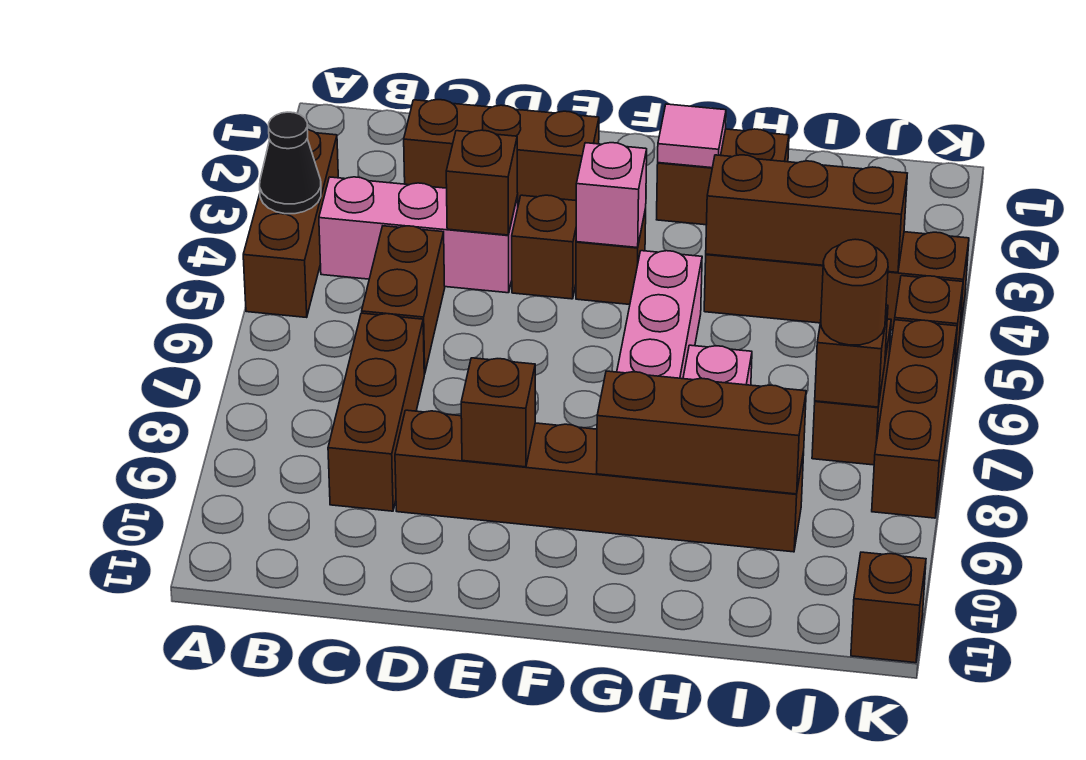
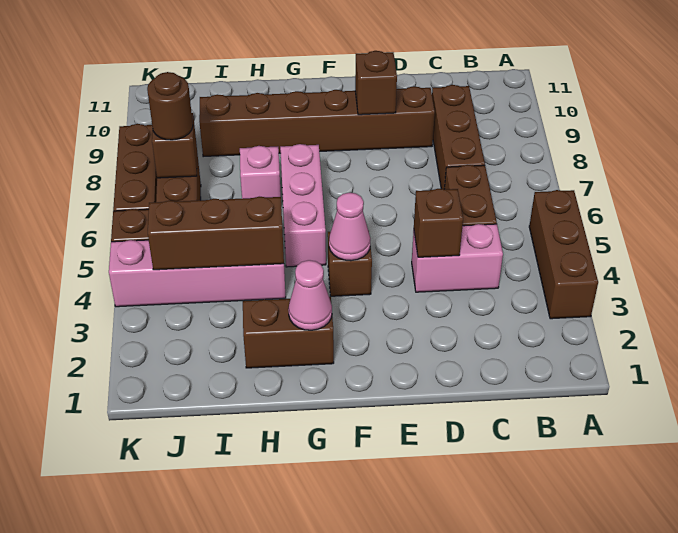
black cone A4 level 2 -> none
pink brick B4:D4 level 1 -> pink brick C4:D4 level 1
brown brick C2:E2 level 1 -> none
brown brick E4 level 1 -> none
pink brick F4 level 2 -> pink cone F4 level 2
pink tile G2 level 2 -> pink cone G2 level 2
brown brick G9:I9 level 2 -> none
brown brick H4:K4 level 1 -> pink brick H4:K4 level 1
brown brick K11 level 1 -> none

